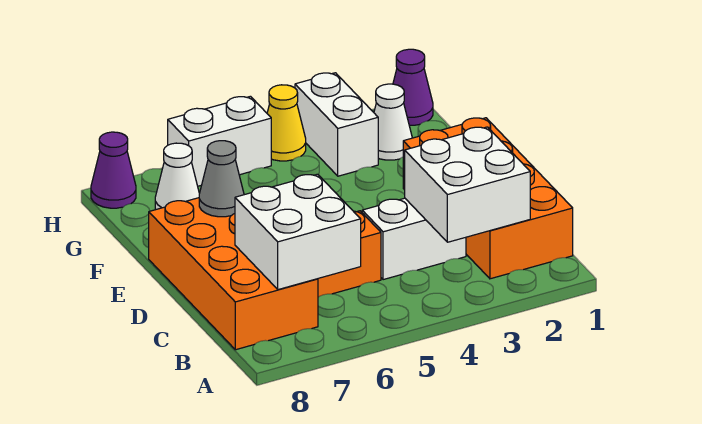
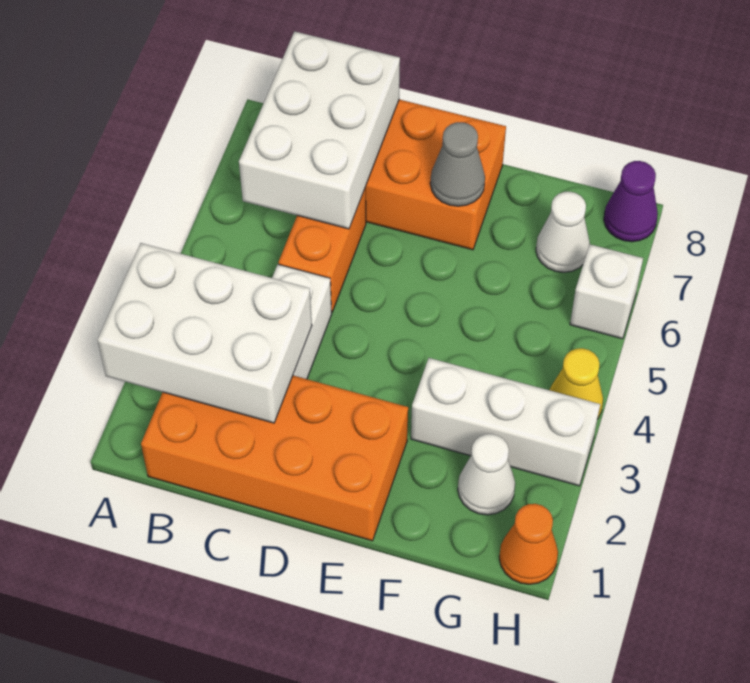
white brick B2:C3 level 2 -> white brick A2:C3 level 2
white brick B6:C7 level 2 -> white brick B6:C8 level 2
white brick G3:H3 level 1 -> white brick F3:H3 level 1
purple cone H1 level 1 -> orange cone H1 level 1
white brick H5:H6 level 1 -> white brick H6 level 1

